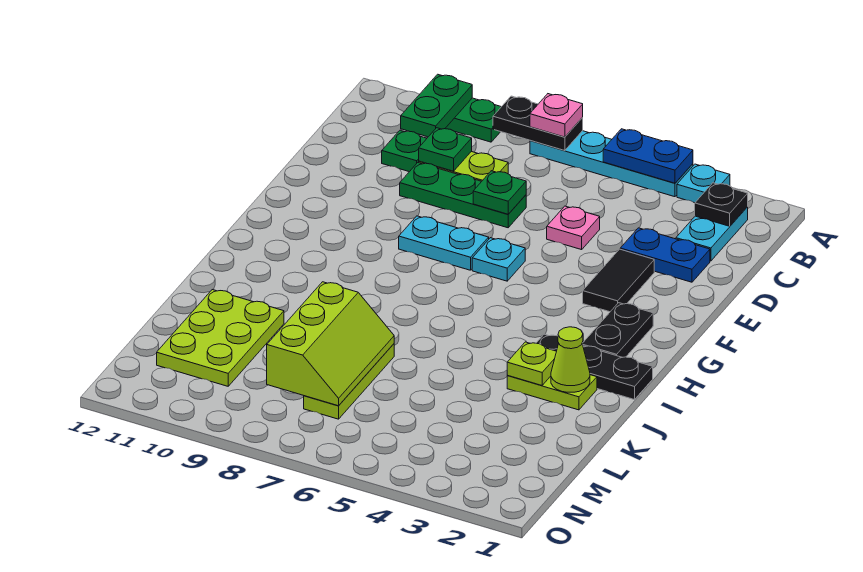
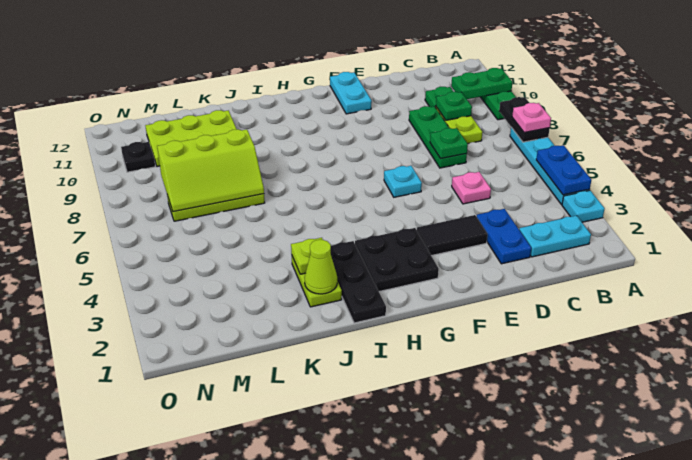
black plate B2 level 2 -> black plate N10 level 1
cyan plate F7:F8 level 1 -> cyan plate F11:F12 level 1
black plate G2:H2 level 1 -> black plate G2:H3 level 1

